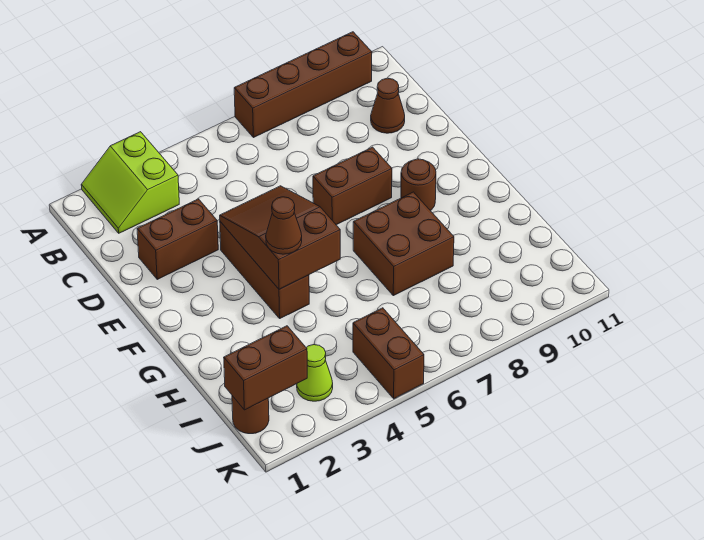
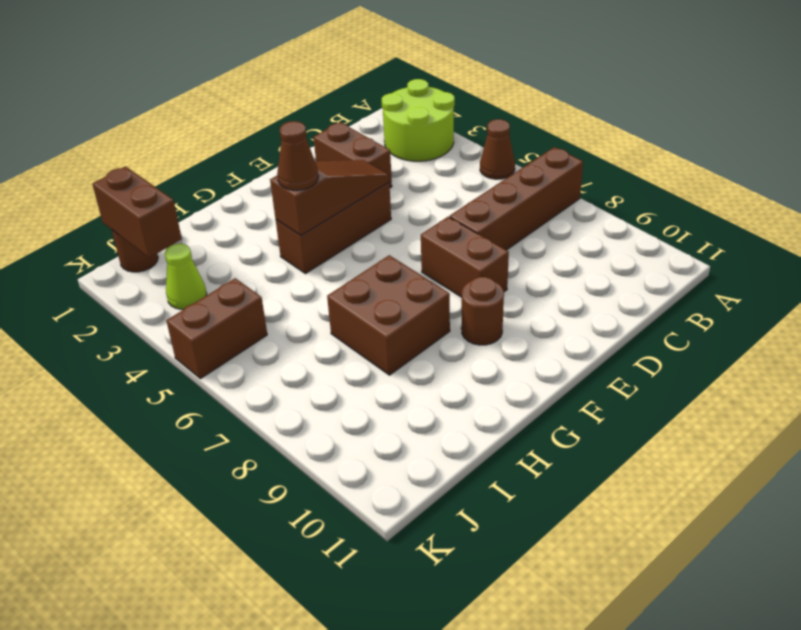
lime slope A2:B3 level 1 top 3 -> lime round brick A2:B3 level 1
brown brick A7:A10 level 1 -> brown brick A7:D7 level 1
brown cone C10 level 1 -> brown cone A5 level 1
brown slope E4:G5 level 2 top G -> brown slope E4:G4 level 2 top G

